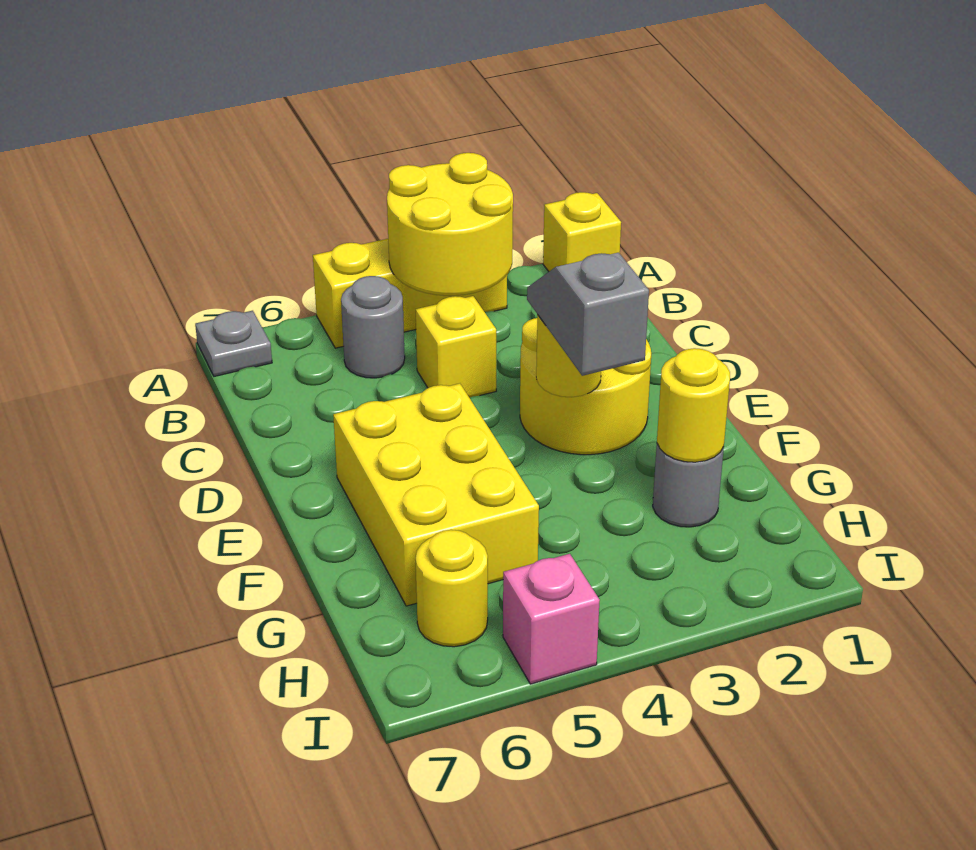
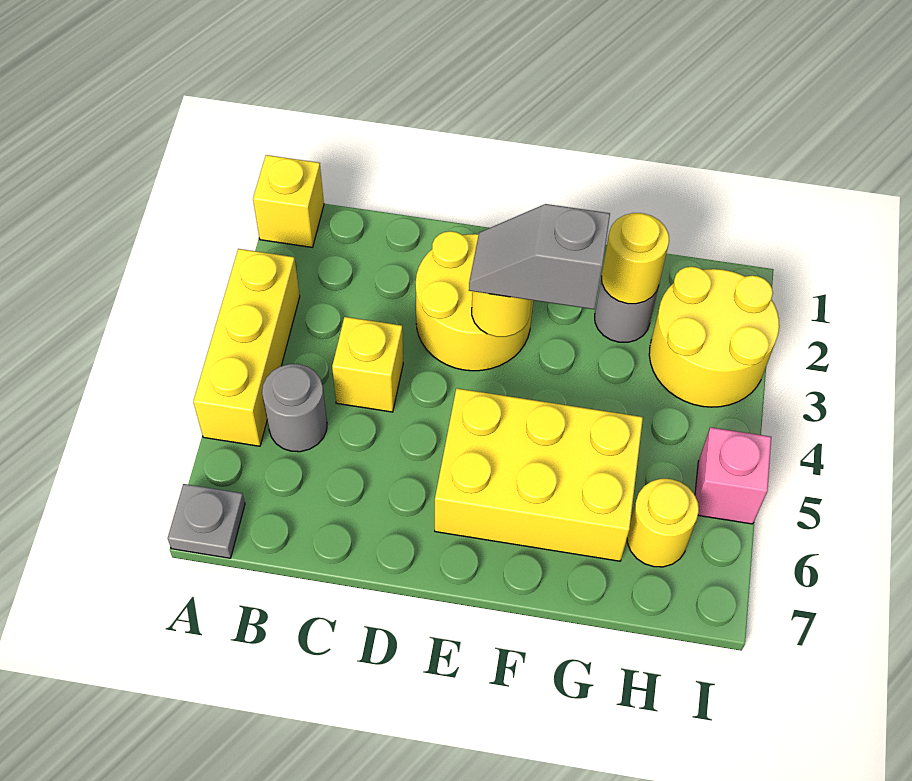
yellow round brick A3:B4 level 2 -> yellow round brick H2:I3 level 1

